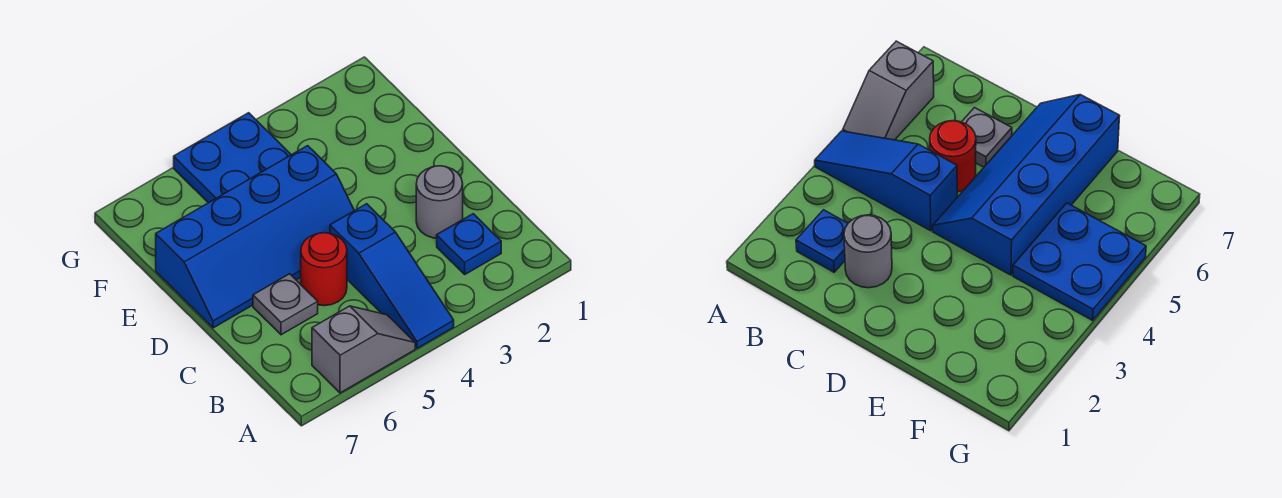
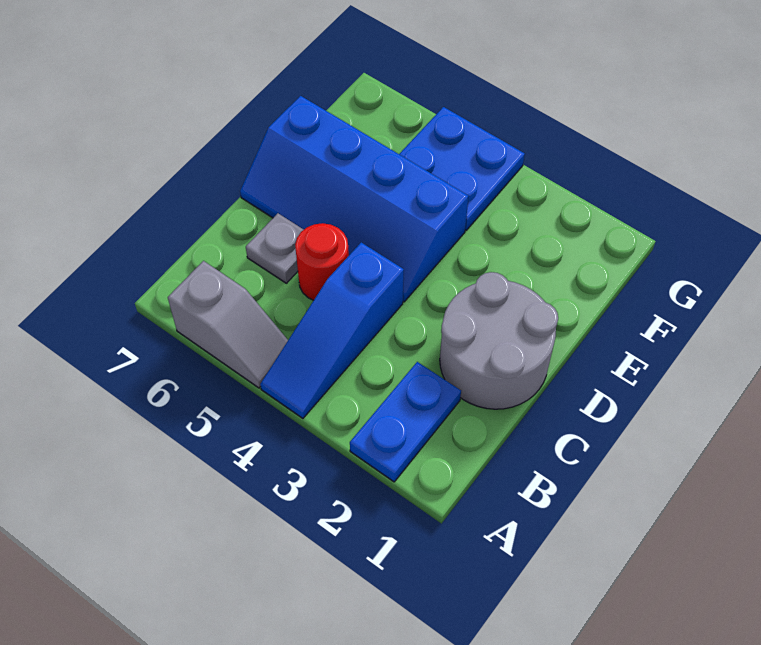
blue plate B2 level 1 -> blue plate A2:B2 level 1
grey round brick C2 level 1 -> grey round brick C1:D2 level 1

